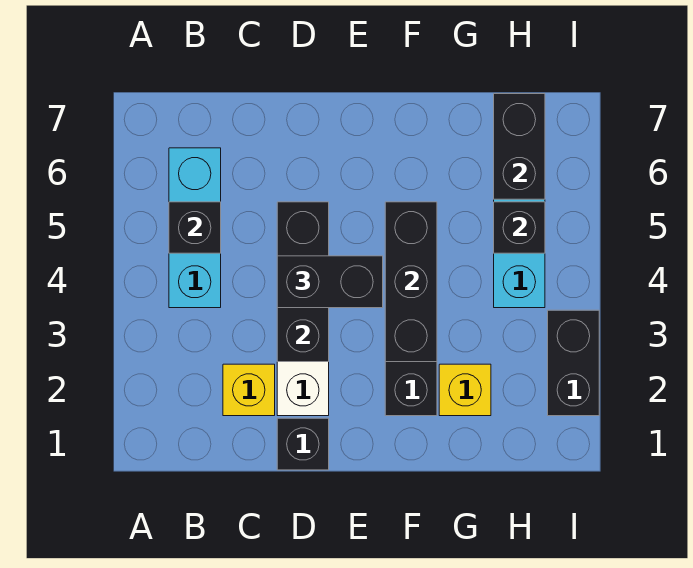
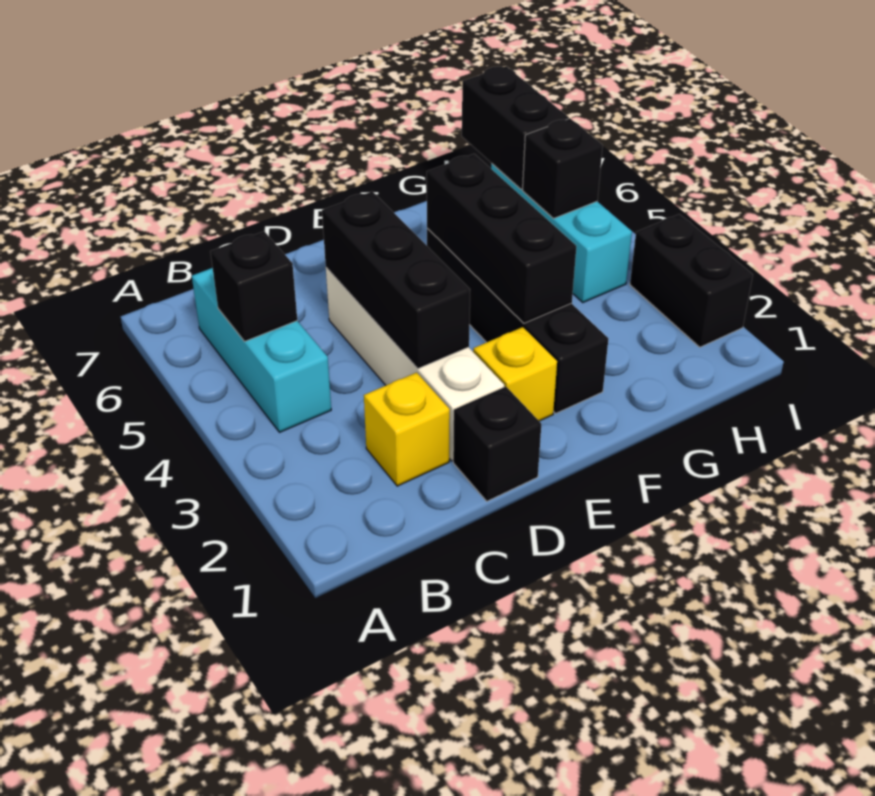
black brick D4:E4 level 3 -> none
yellow brick G2 level 1 -> yellow brick E2 level 1

